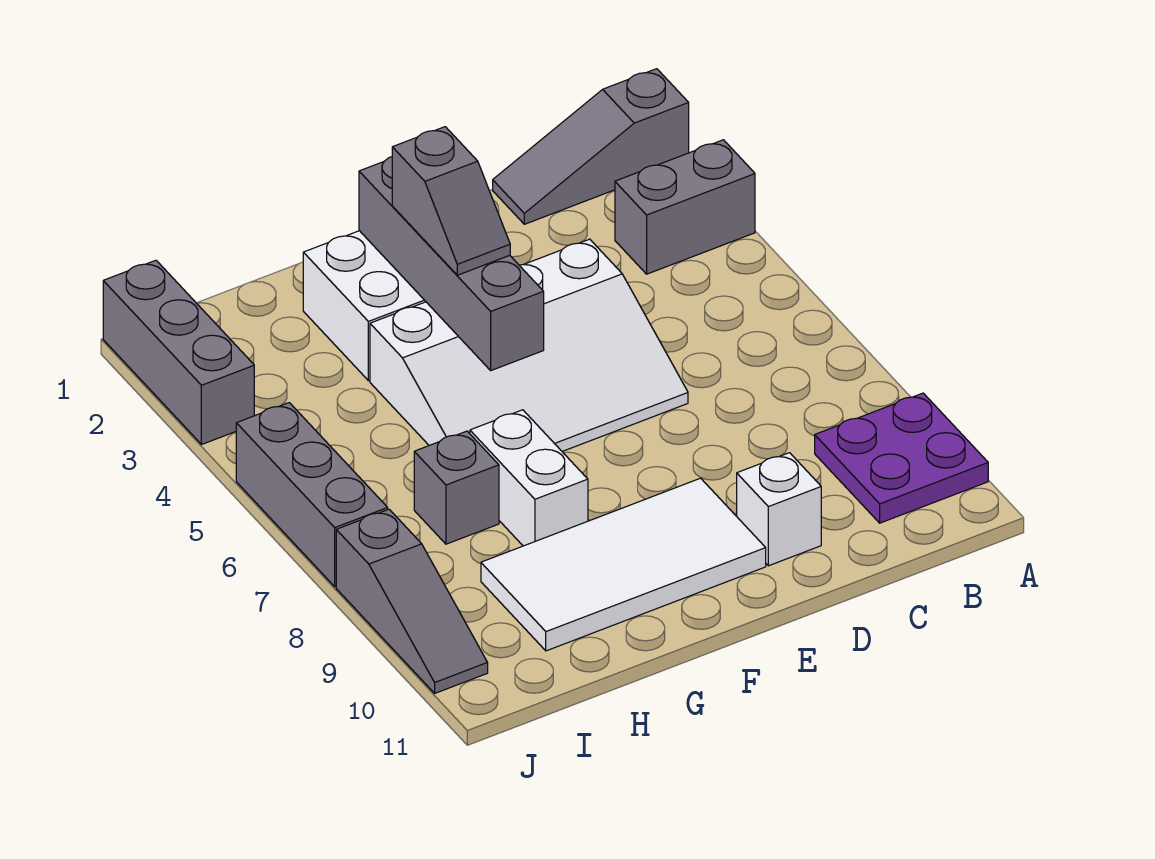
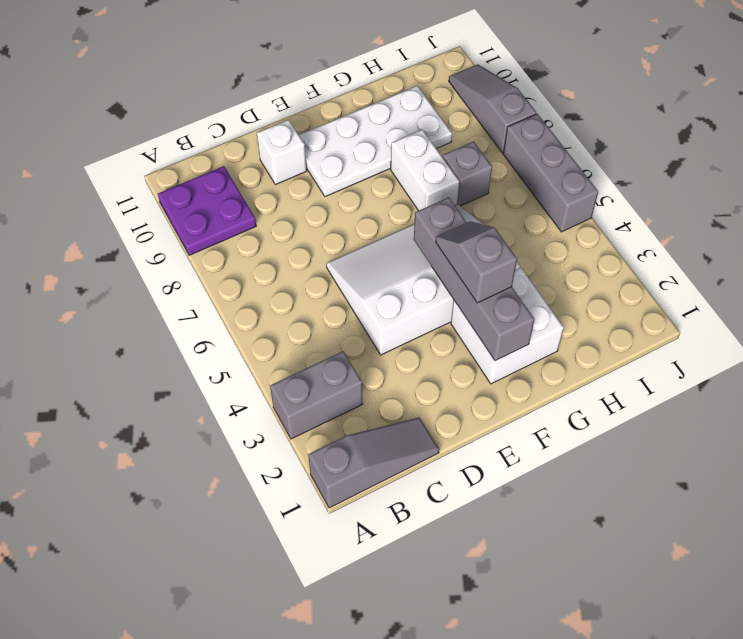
white tile E9:H10 level 1 -> white plate E9:H10 level 1
grey brick J1:J3 level 1 -> none

